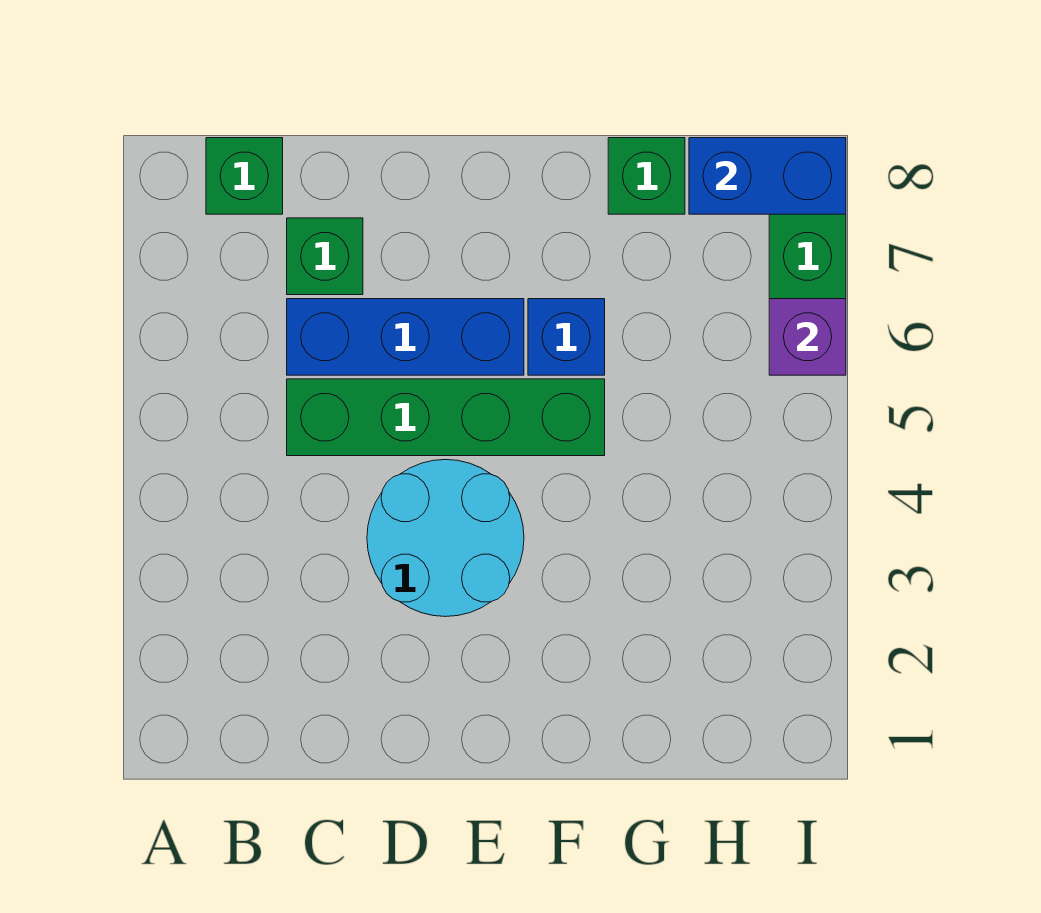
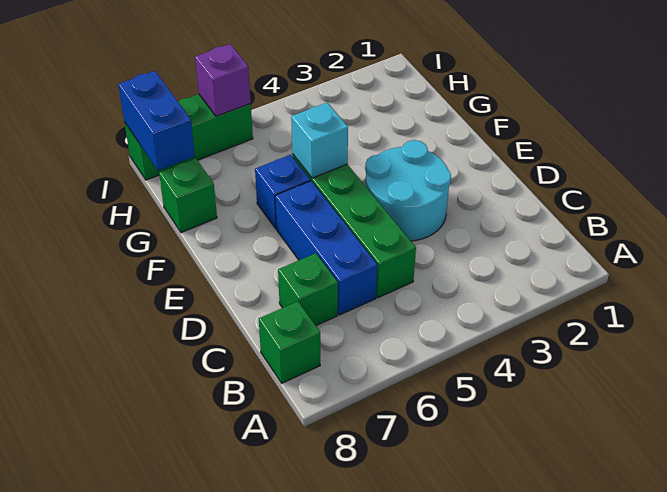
none -> cyan brick F5 level 2

